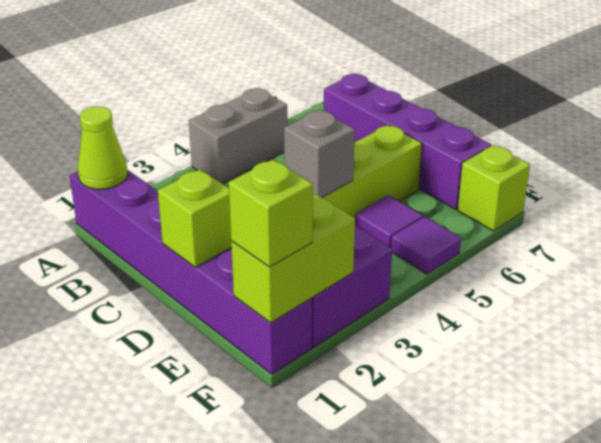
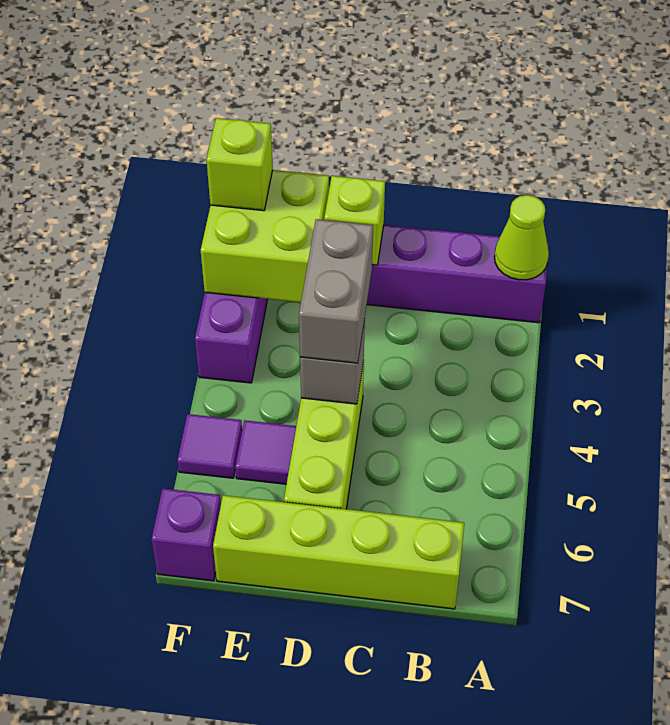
grey brick A4:A5 level 1 -> grey brick D3:D4 level 3
purple brick B7:E7 level 1 -> lime brick B7:E7 level 1
lime brick F1:F2 level 2 -> lime brick E1:F2 level 2
lime brick F7 level 1 -> purple brick F7 level 1

